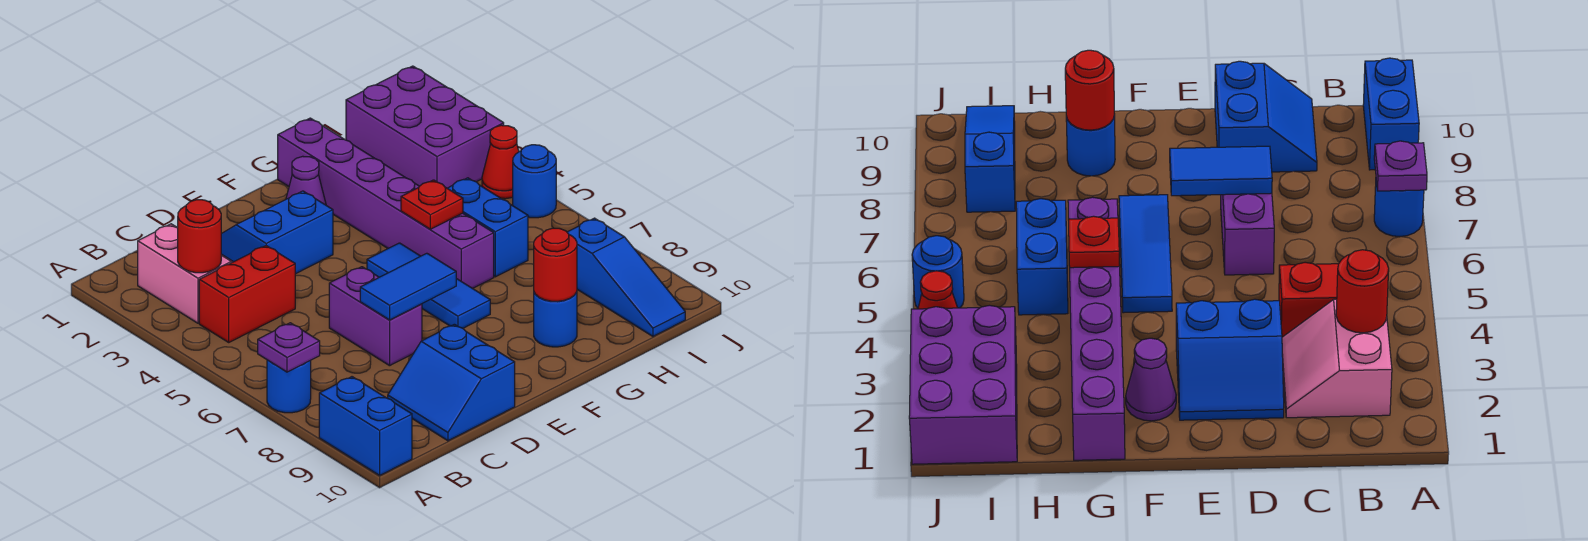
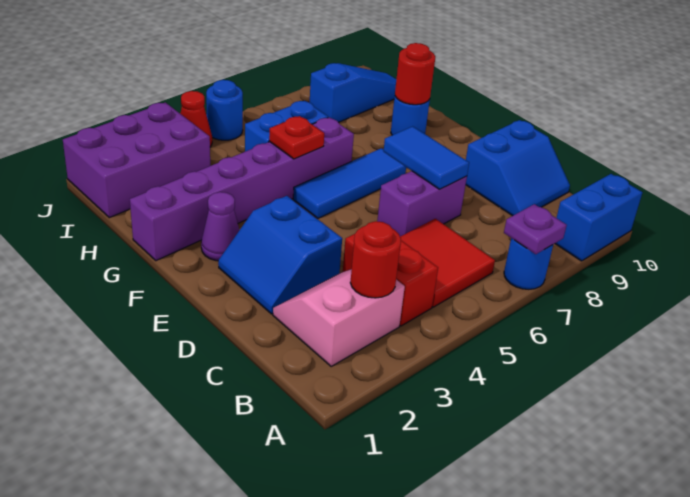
none -> red tile B5:C6 level 1

